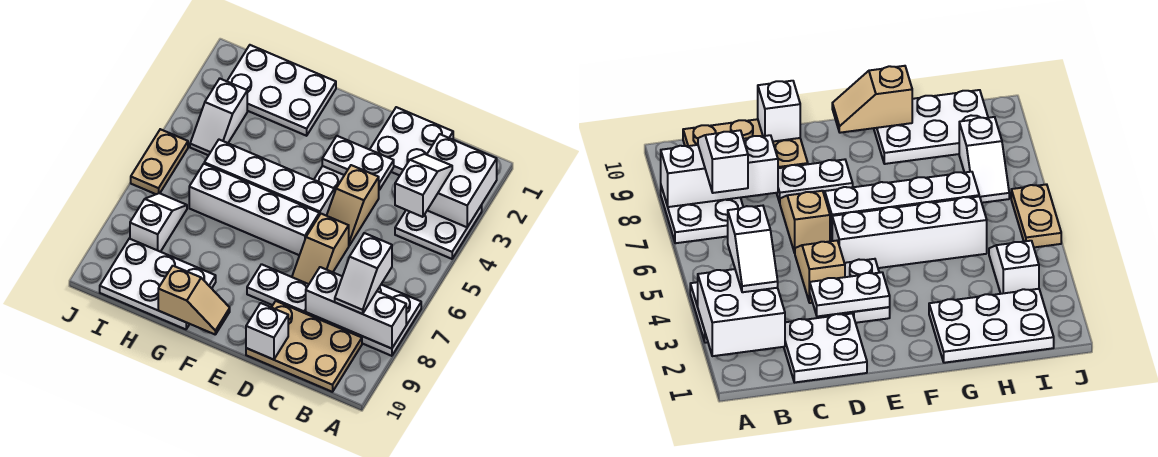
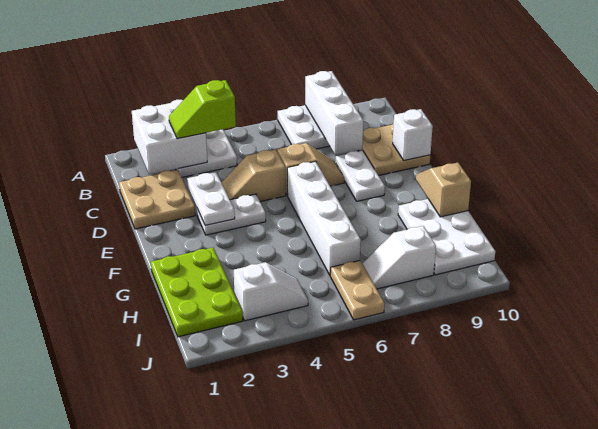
white slope B3:B4 level 3 top 4 -> lime slope B3:B4 level 3 top 4
white slope B7:B8 level 3 top 7 -> none
tan plate B9:D10 level 1 -> tan plate C9:D10 level 1
white plate C1:D2 level 1 -> tan plate C1:D2 level 1
tan slope D4:D5 level 1 top 4 -> tan slope D4:D5 level 1 top 5
white brick E5:H5 level 1 -> none
white plate G1:I2 level 1 -> lime plate G1:I2 level 1
tan plate J5:J6 level 1 -> tan plate I6:J6 level 1

